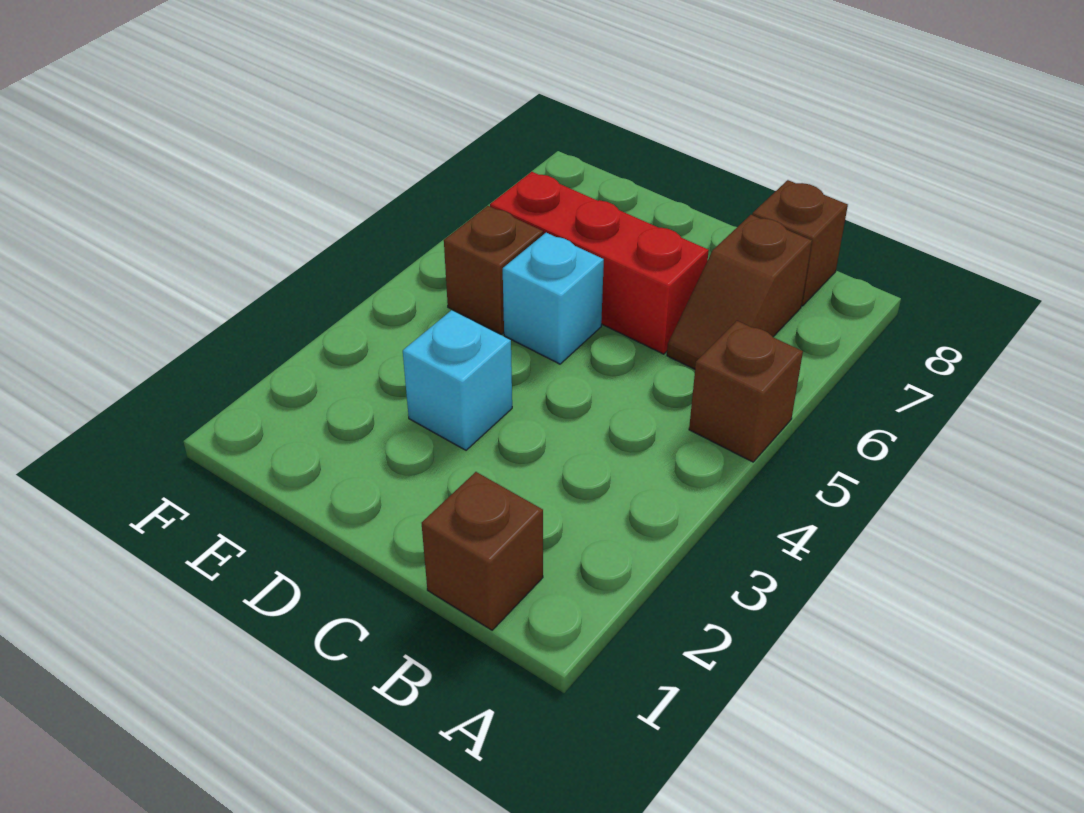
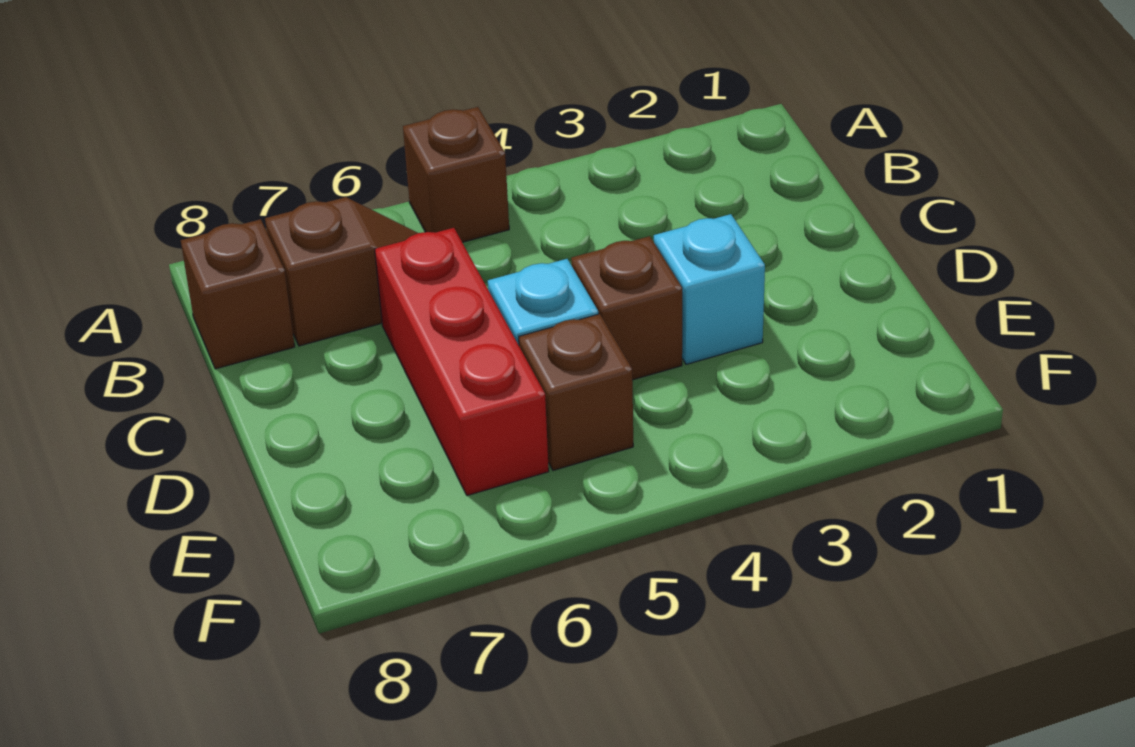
brown brick B1 level 1 -> brown brick D4 level 1

